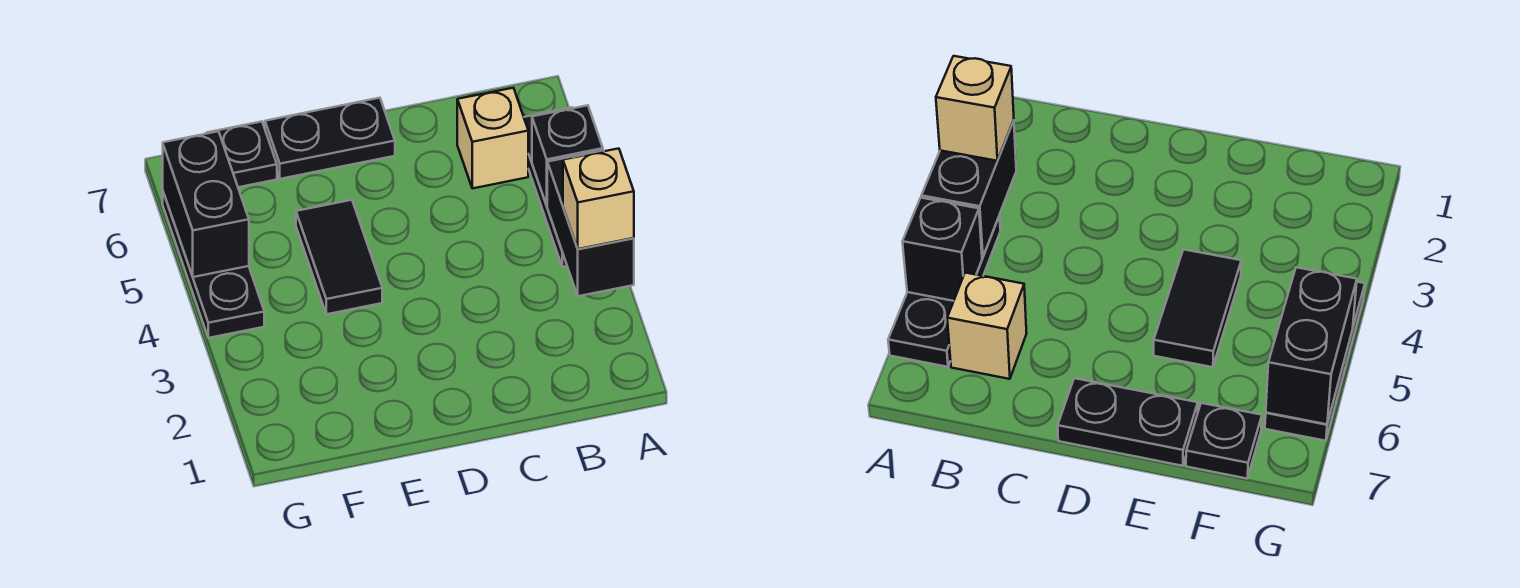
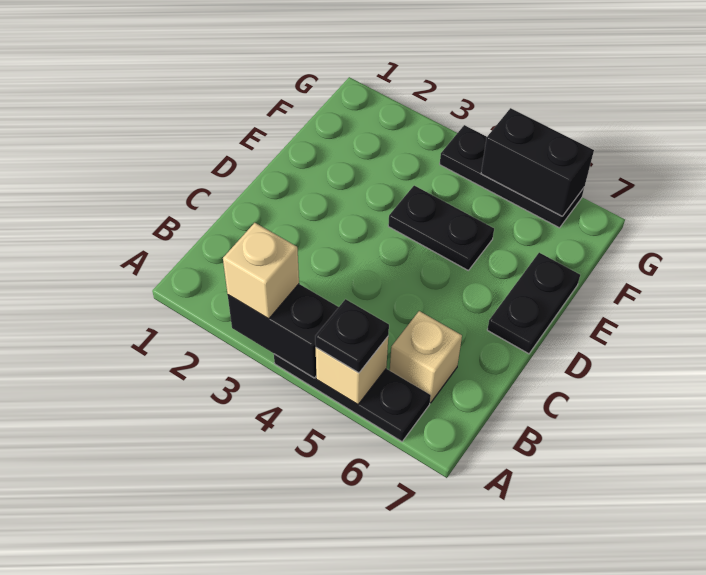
black brick A5 level 2 -> tan brick A5 level 2
black tile E4:E5 level 1 -> black plate E4:E5 level 1
black plate F7 level 1 -> black plate A5 level 3

